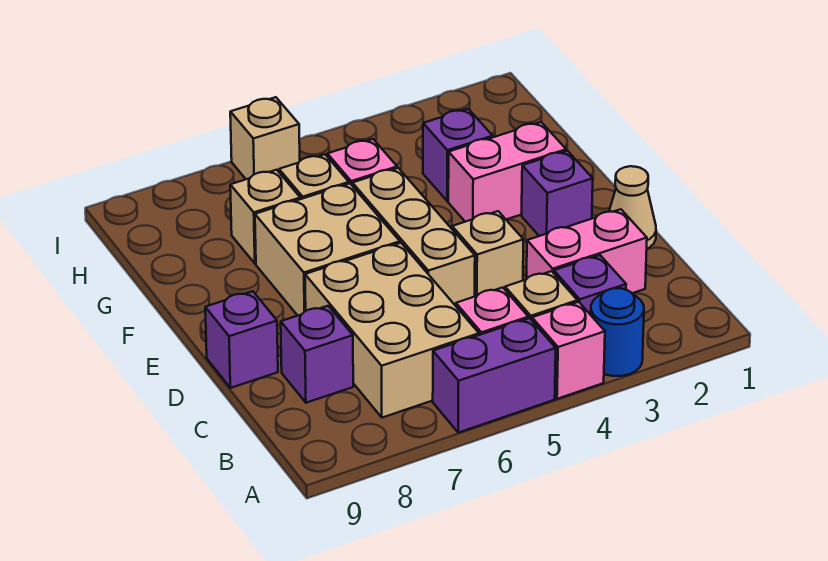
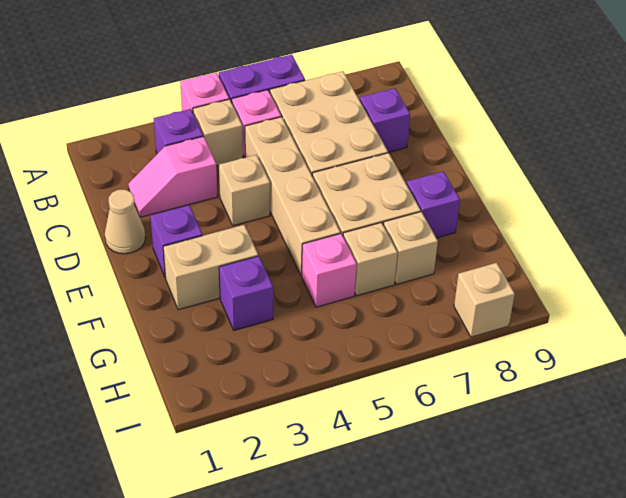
blue round brick A3 level 1 -> none
pink brick C2:C3 level 1 -> pink slope C2:C3 level 1 top 3
tan brick D5:F5 level 1 -> tan brick C5:F5 level 1
purple brick D9 level 1 -> purple brick F8 level 1
pink brick F2:F3 level 1 -> tan brick F2:F3 level 1
tan brick I6 level 1 -> tan brick I8 level 1

